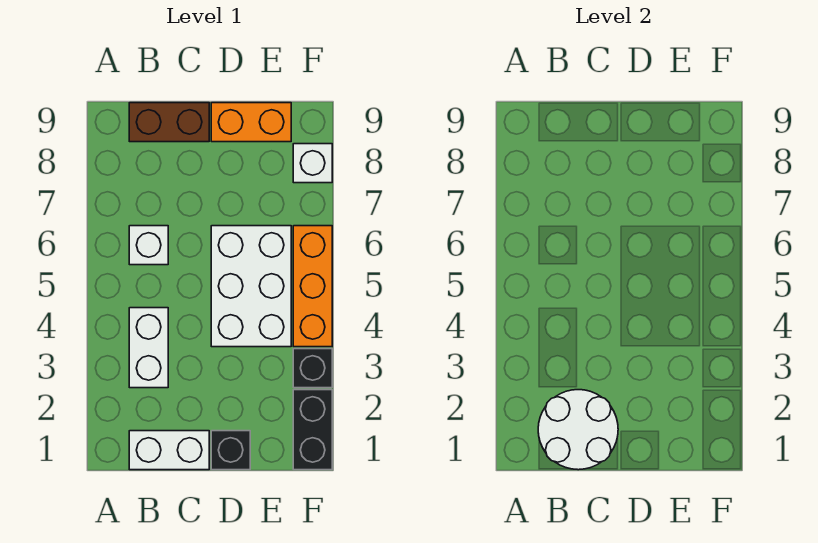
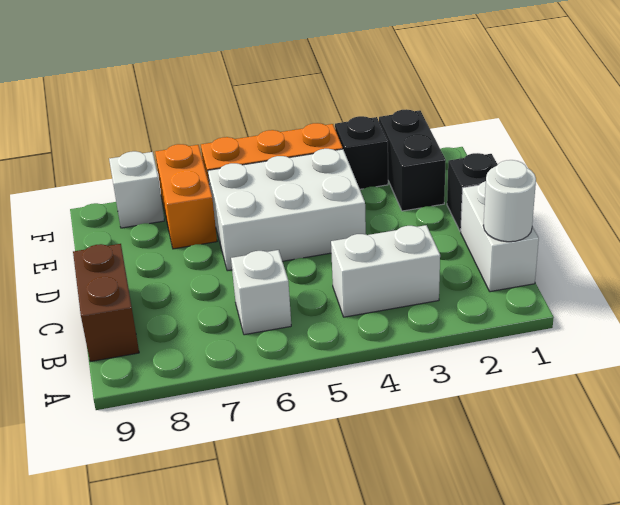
white round brick B1:C2 level 2 -> white round brick B1 level 2
orange brick D9:E9 level 1 -> orange brick E7:F7 level 1
black brick F1:F2 level 1 -> black brick E2:F2 level 1

